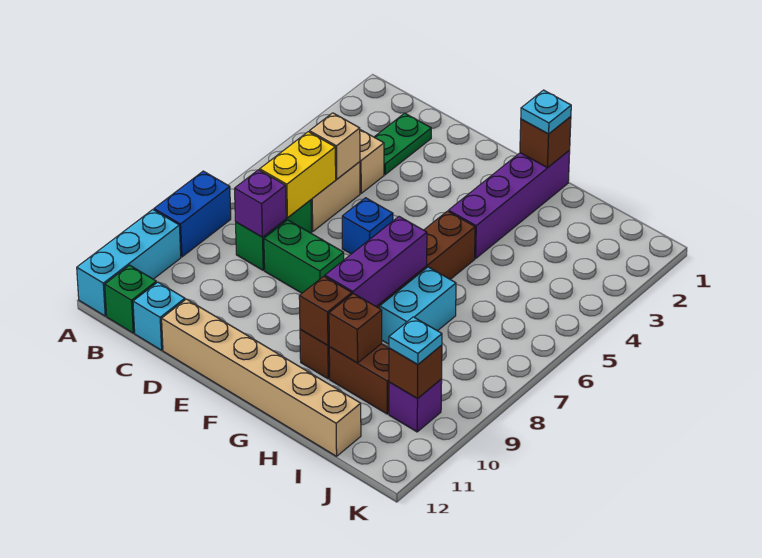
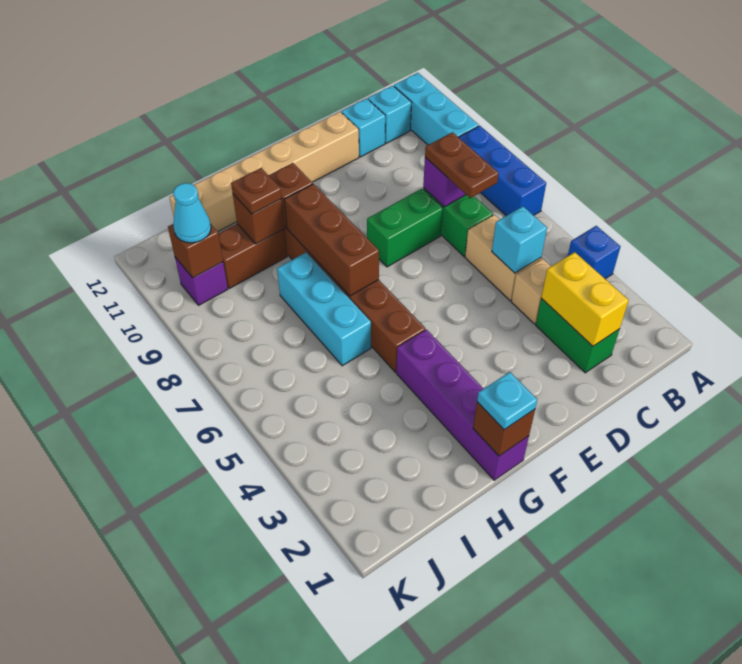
blue brick A8:A9 level 1 -> blue brick A7:A9 level 1
green brick B12 level 1 -> cyan brick B12 level 1
green plate C2:C3 level 1 -> green brick C2:C3 level 1
tan brick C5 level 2 -> cyan brick C5 level 2
yellow brick C6:C7 level 2 -> yellow brick C2:C3 level 2
none -> brown plate C7:C8 level 3
blue brick E6 level 1 -> blue brick A4 level 1
purple brick G7:G9 level 2 -> brown brick G7:G9 level 2
cyan brick H7:H8 level 1 -> cyan brick H6:H8 level 1
none -> brown plate H10 level 3
cyan plate J10 level 3 -> cyan cone J10 level 3

